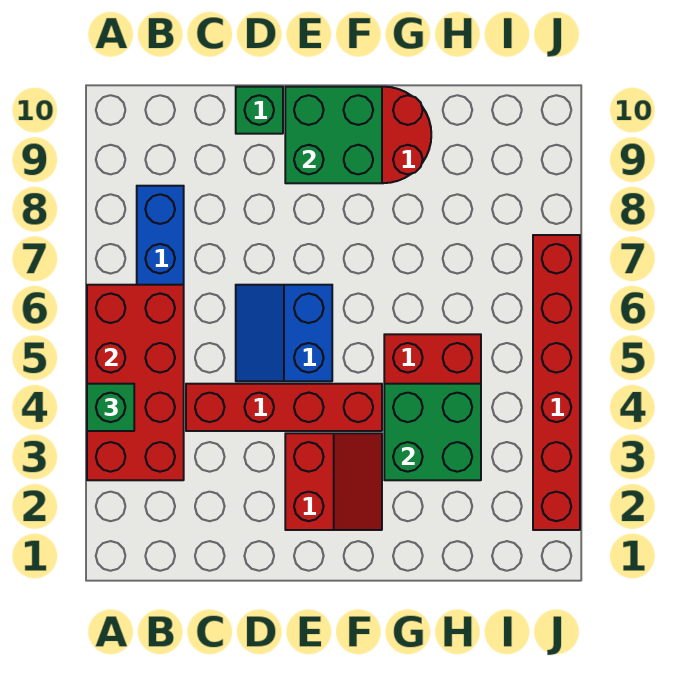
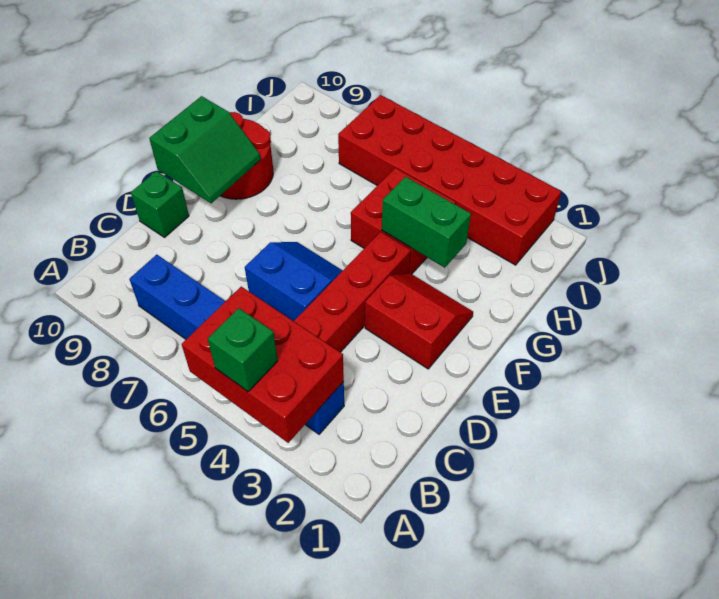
red brick A3:B6 level 2 -> red brick A3:B5 level 2
blue slope D5:E6 level 1 top E -> blue slope D5:E6 level 1 top D
green brick E9:F10 level 2 -> green slope E9:F10 level 2 top 10
green brick G3:H4 level 2 -> green brick G3:G4 level 2
red brick J2:J7 level 1 -> red brick I2:J7 level 1

